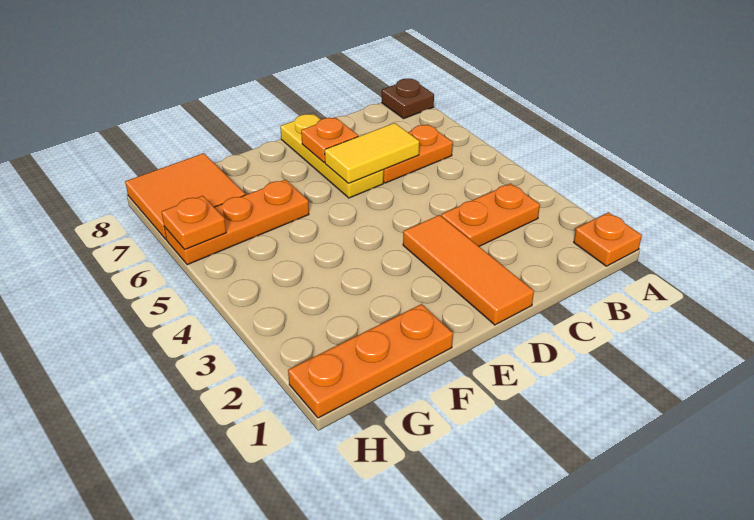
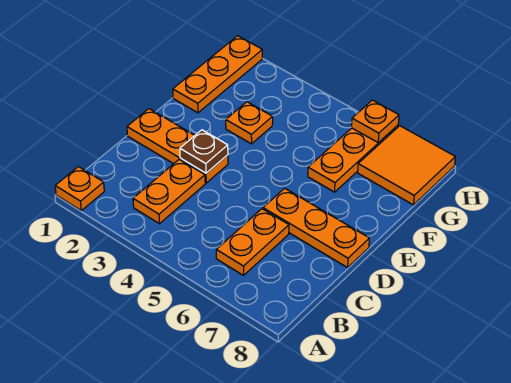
brown plate A8 level 1 -> brown plate D3 level 2
yellow tile C6:D6 level 2 -> none
orange tile D1:D3 level 1 -> orange plate D1:D3 level 1
yellow plate D6:D8 level 1 -> orange plate D6:D8 level 1
orange plate D7 level 2 -> orange plate F3 level 1

